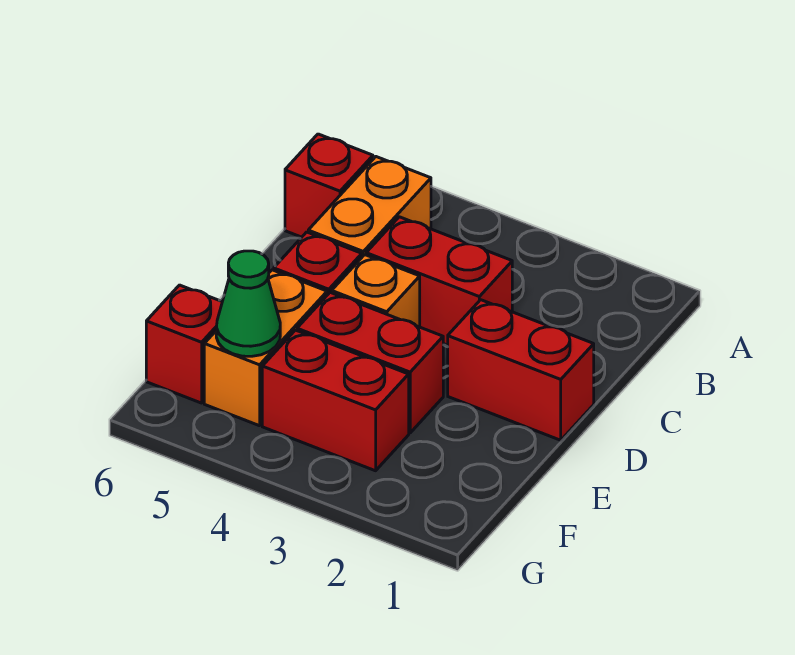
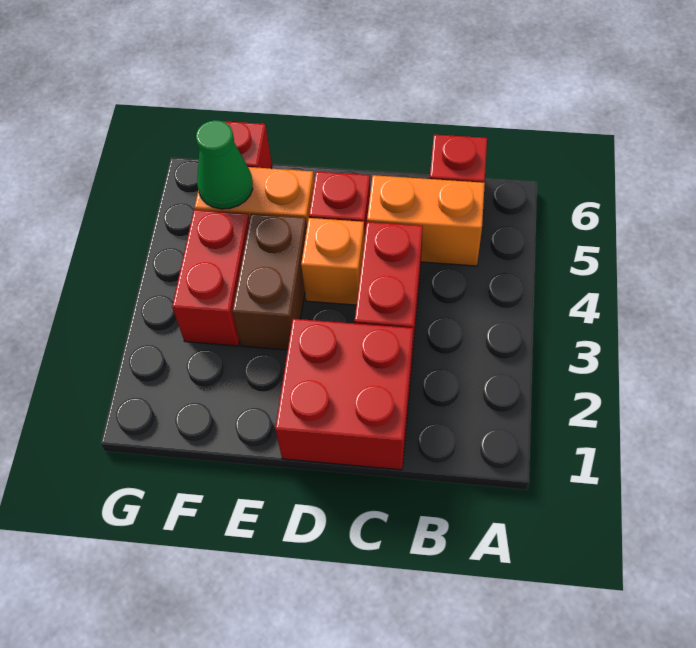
red brick D1:D2 level 1 -> red brick C1:D2 level 1
red brick E3:E4 level 1 -> brown brick E3:E4 level 1

